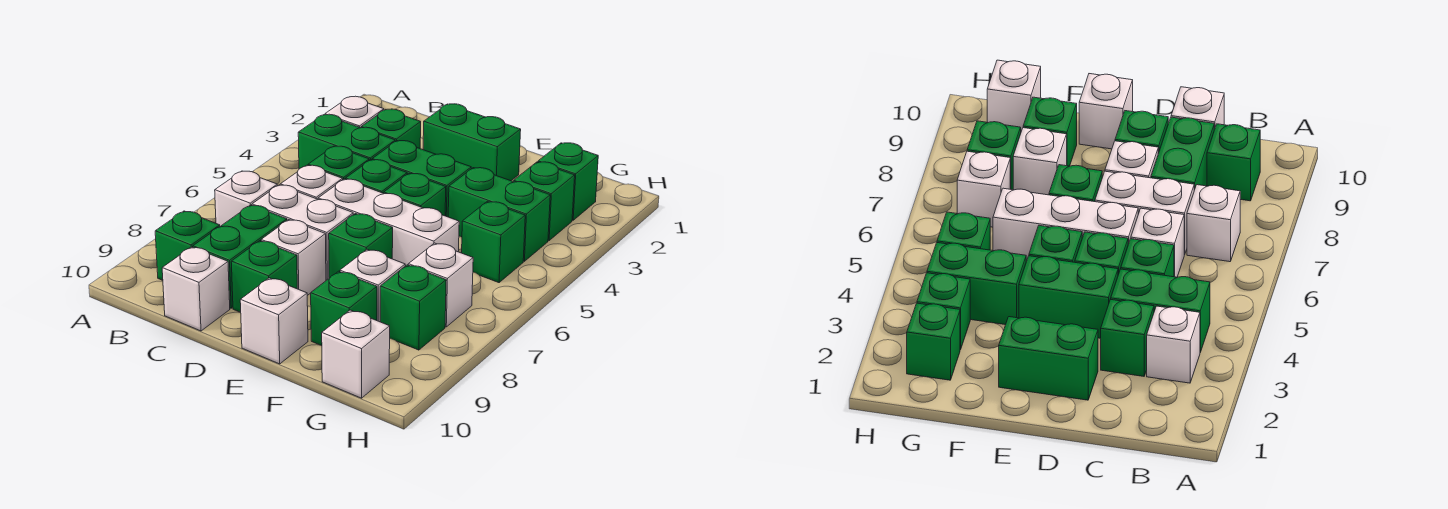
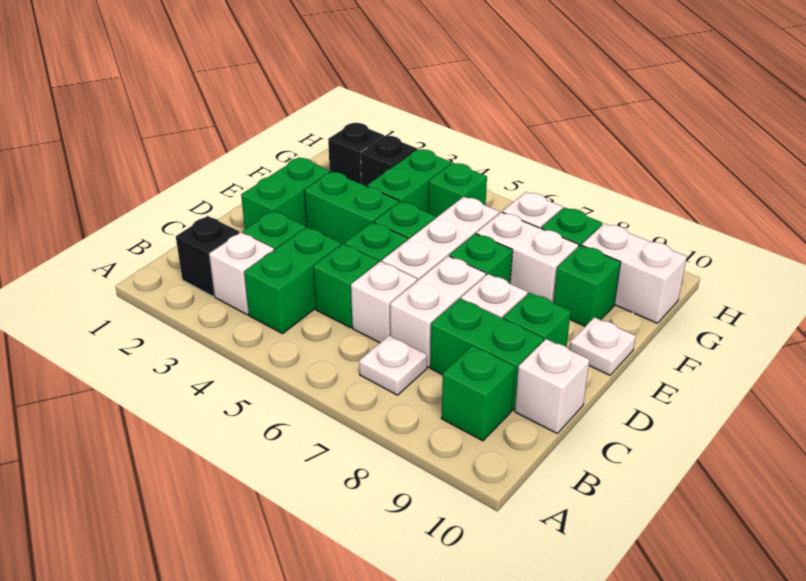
none -> black brick B2 level 1
white brick B7 level 1 -> white plate B7 level 1
green brick D4:E4 level 1 -> green brick E3:E4 level 1
white brick E10 level 1 -> white plate E10 level 1
white brick F8 level 1 -> white brick F7:F8 level 1
green brick G2 level 1 -> black brick G2 level 1
green brick G3 level 1 -> black brick G3 level 1
white brick G10 level 1 -> white brick G9:G10 level 1

